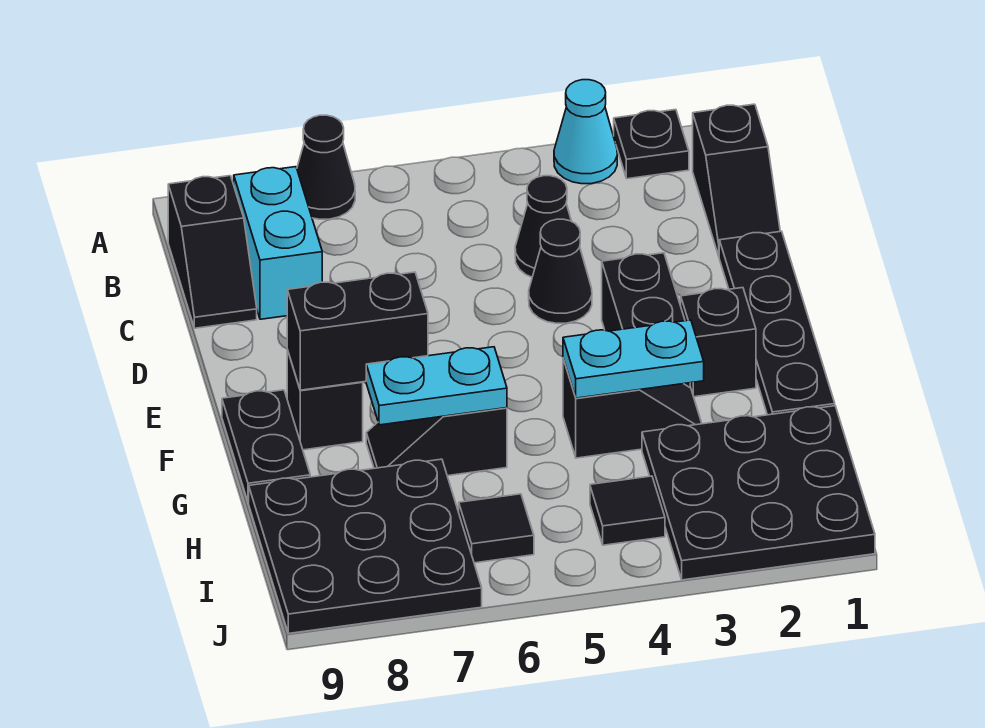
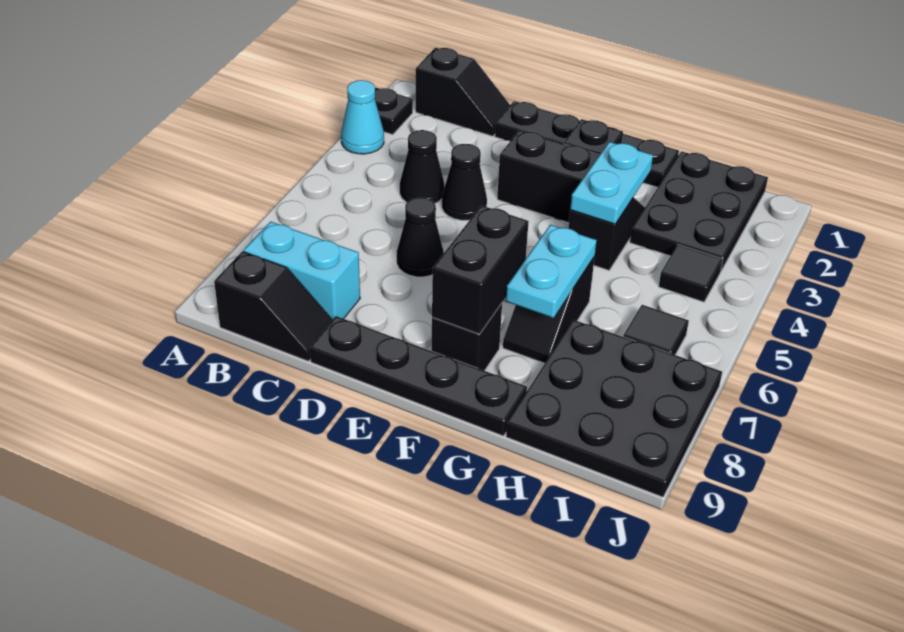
black cone A7 level 1 -> black cone D6 level 1
black plate F9:G9 level 1 -> black plate D9:G9 level 1
black plate H1:J3 level 1 -> black plate H1:I3 level 1

